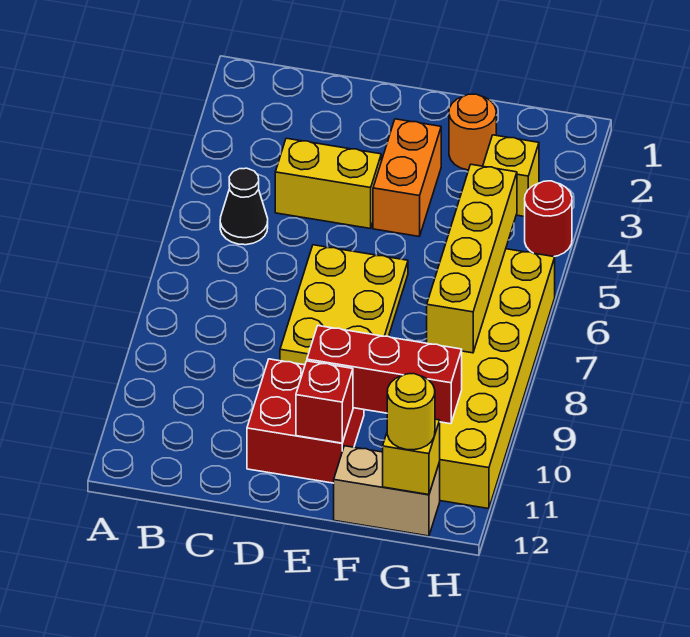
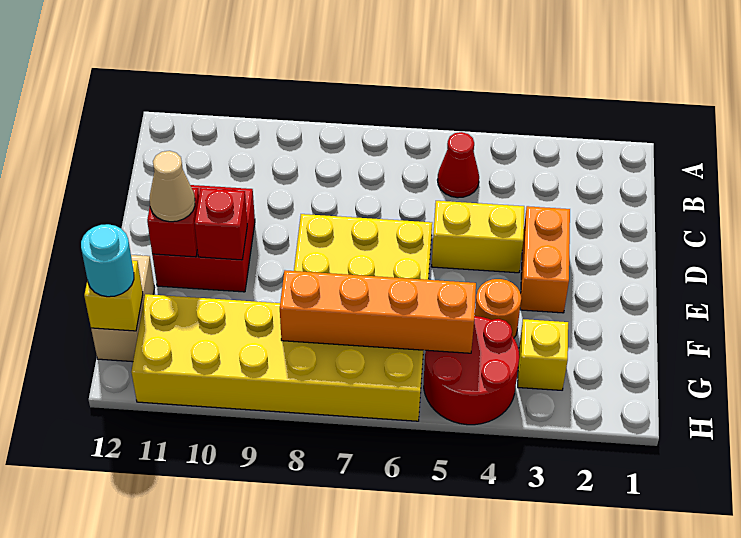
black cone B5 level 1 -> red cone B5 level 1
yellow brick C4:D4 level 1 -> yellow brick D4:D5 level 1
orange brick E3:E4 level 1 -> orange brick D3:E3 level 1
red brick E10:G10 level 2 -> red brick E10 level 2
none -> tan cone E11 level 3
orange round brick F2 level 1 -> orange round brick F4 level 1
yellow brick G5:G8 level 2 -> orange brick G5:G8 level 2
yellow round brick G12 level 3 -> cyan round brick G12 level 3
red round brick H4 level 1 -> red round brick G4:H5 level 1

